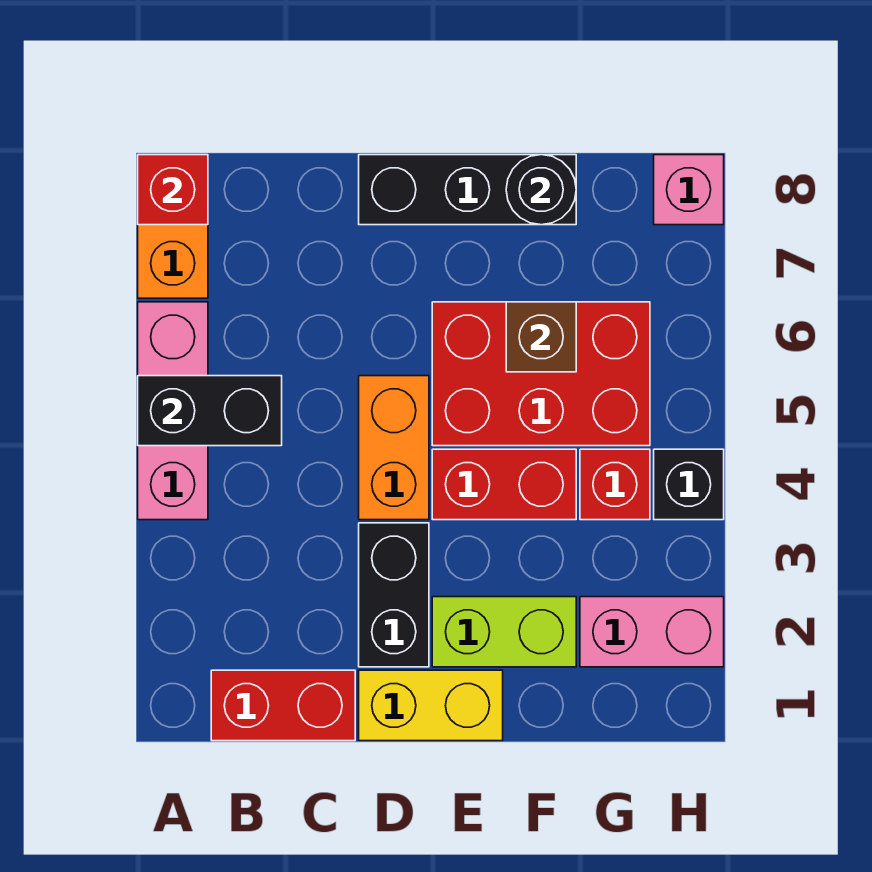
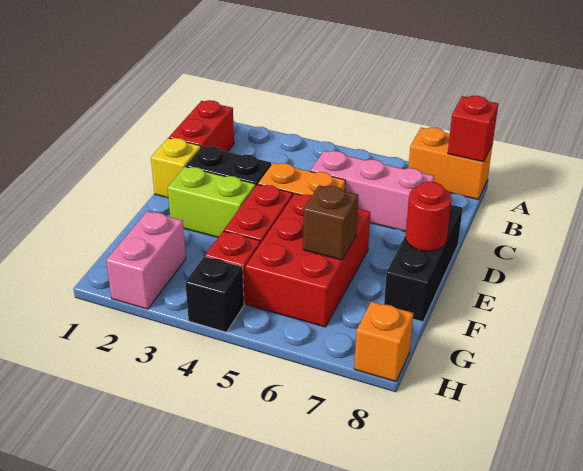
pink brick A4:A6 level 1 -> pink brick C5:C7 level 1
black brick A5:B5 level 2 -> none
yellow brick D1:E1 level 1 -> yellow brick D1 level 1
lime brick E2:F2 level 1 -> lime brick E2:E3 level 1
none -> red round brick E8 level 2
black round brick F8 level 2 -> none
pink brick H8 level 1 -> orange brick H8 level 1

